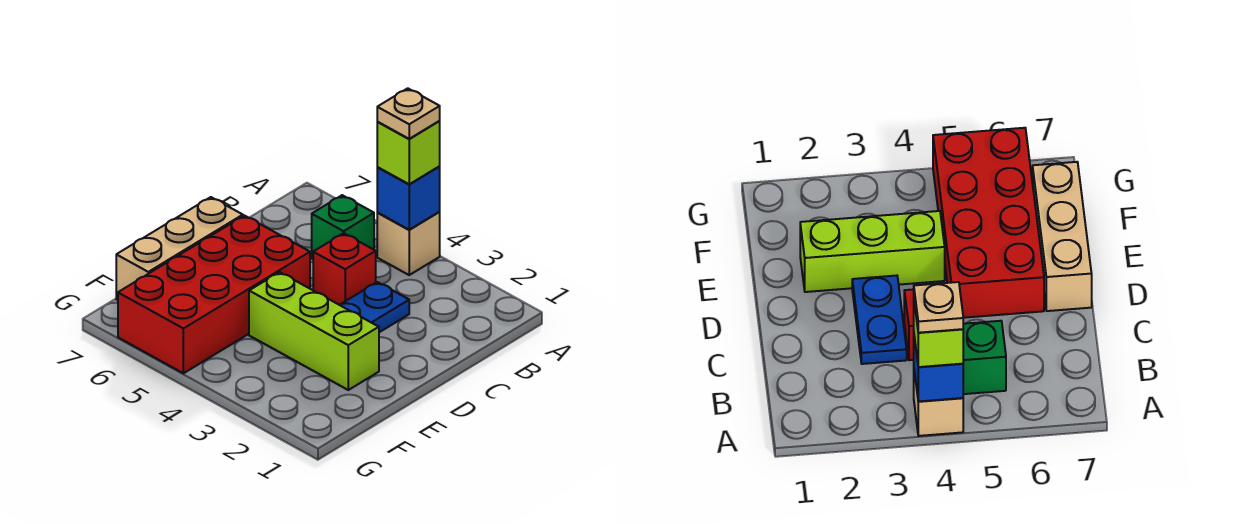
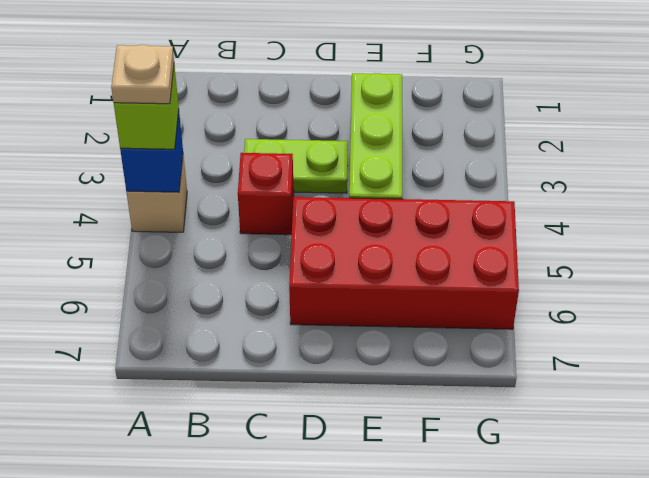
green brick B5 level 1 -> none
blue plate C3:D3 level 1 -> lime plate C3:D3 level 1
tan brick D7:F7 level 1 -> none

